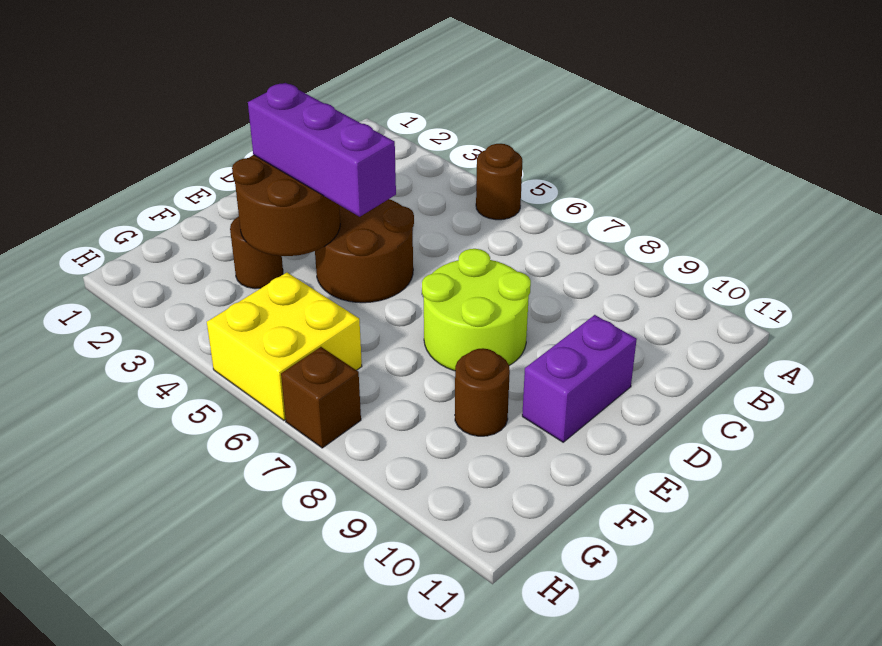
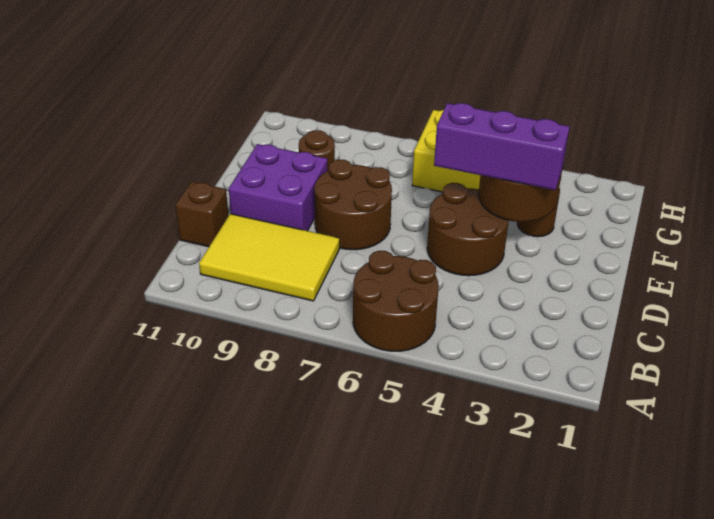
brown round brick A5 level 1 -> brown round brick A5:B6 level 1
none -> yellow tile B8:C10 level 1
lime round brick D7:E8 level 1 -> brown round brick D7:E8 level 1
purple brick D10:E10 level 1 -> purple brick D9:E10 level 1
brown brick H7 level 1 -> brown brick C11 level 1

